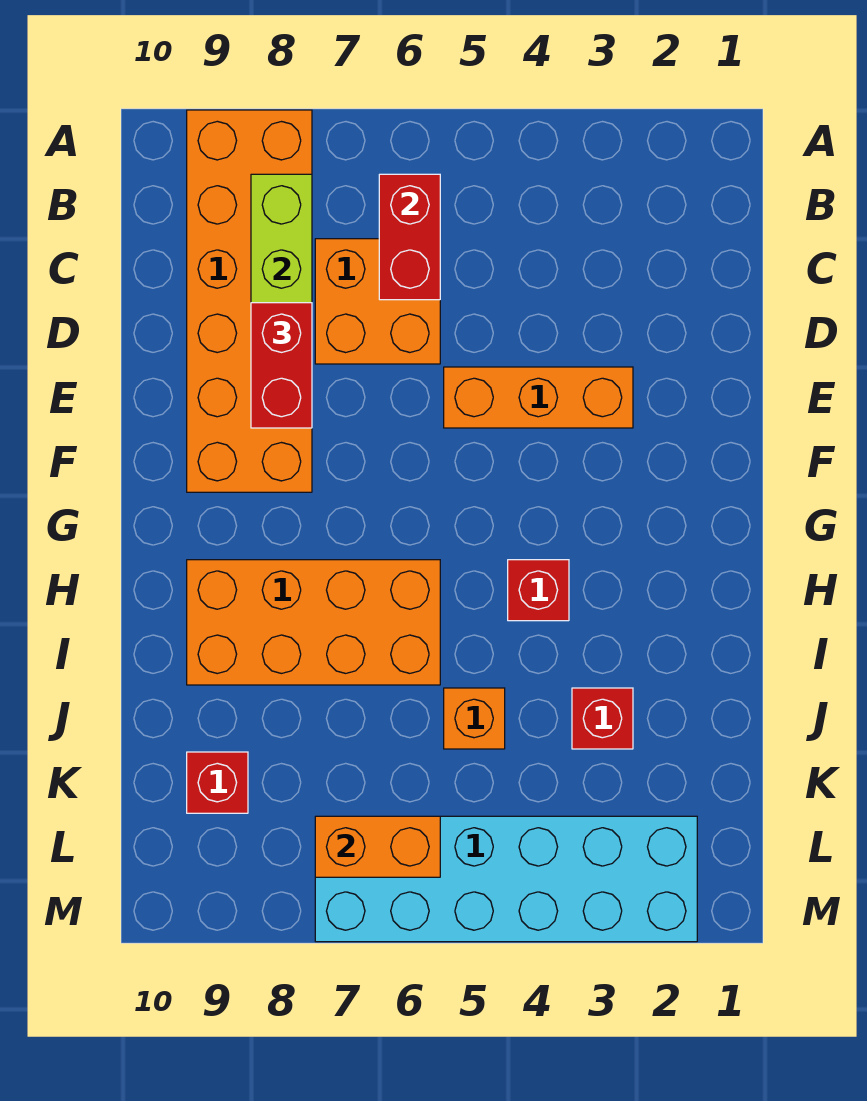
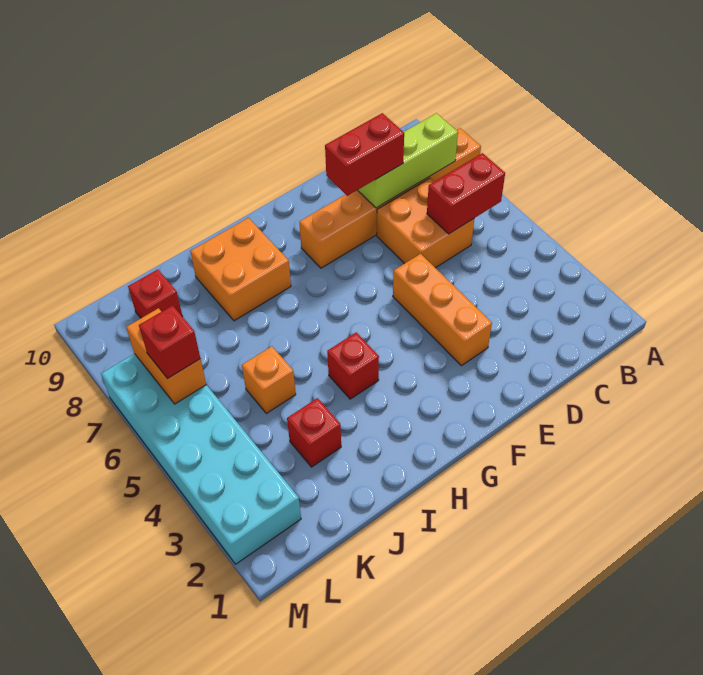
orange brick A8:F9 level 1 -> orange brick A8:F8 level 1
orange brick H6:I9 level 1 -> orange brick H8:I9 level 1
none -> red brick L6 level 3

